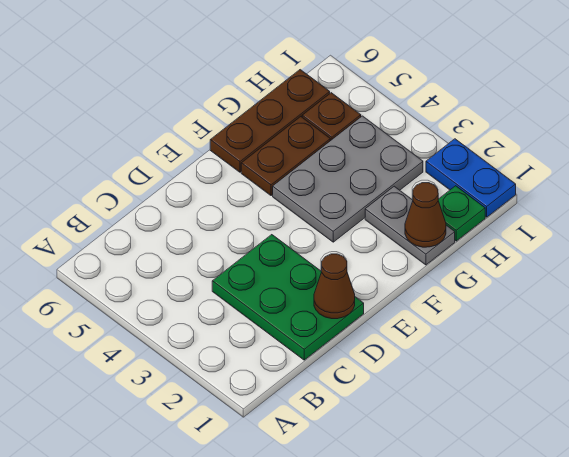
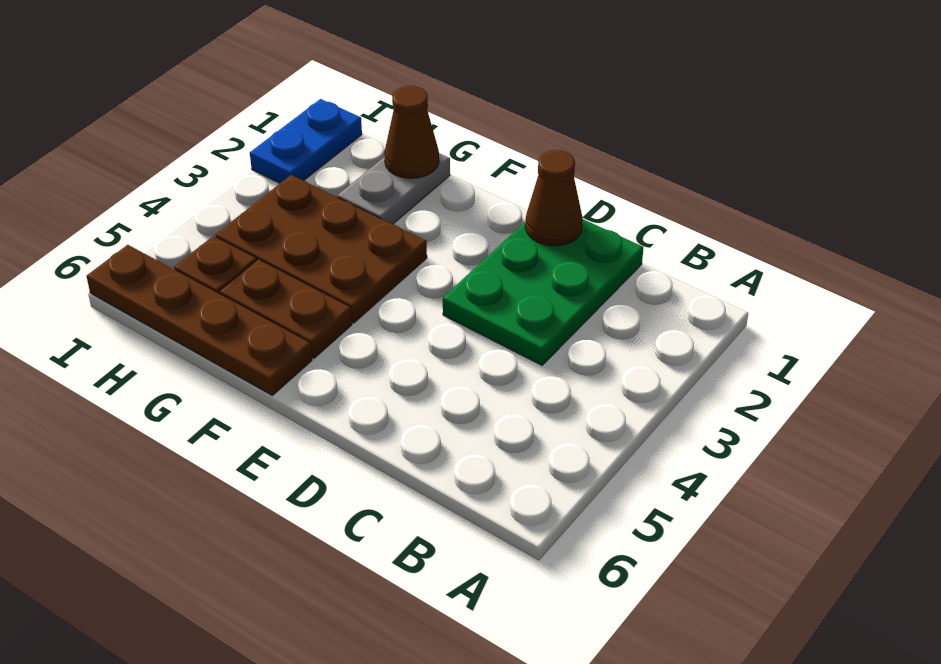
grey plate F3:H4 level 1 -> brown plate F3:H4 level 1
brown plate F6:H6 level 1 -> brown plate F6:I6 level 1
green plate H1 level 1 -> none

